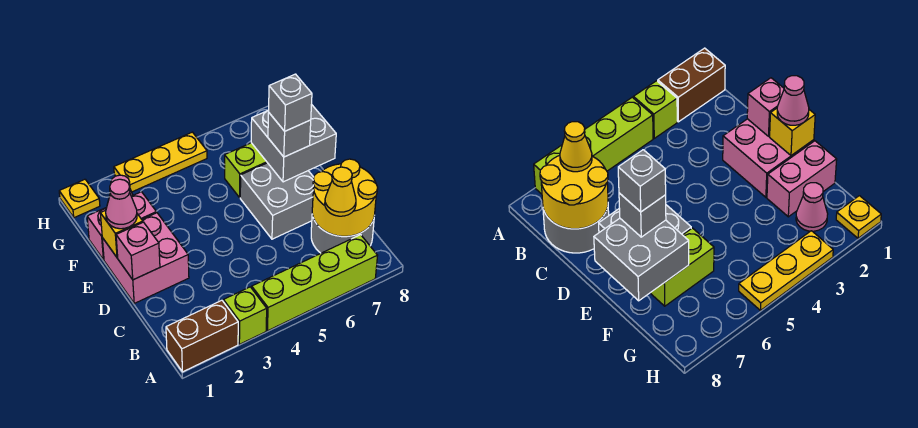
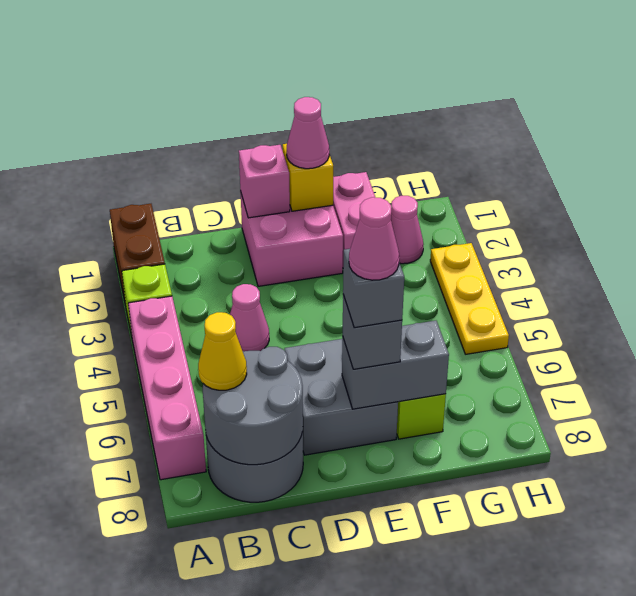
lime brick A4:A7 level 1 -> pink brick A4:A7 level 1
yellow round brick B7:C8 level 2 -> grey round brick B7:C8 level 2
none -> pink cone C4 level 1
grey brick E7:F8 level 2 -> grey brick E7:F7 level 2
none -> pink cone E7 level 5
yellow plate H1 level 1 -> none

